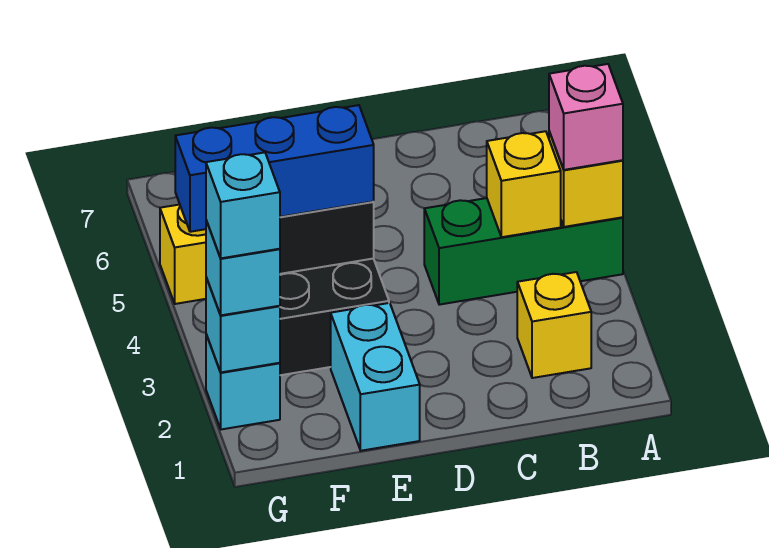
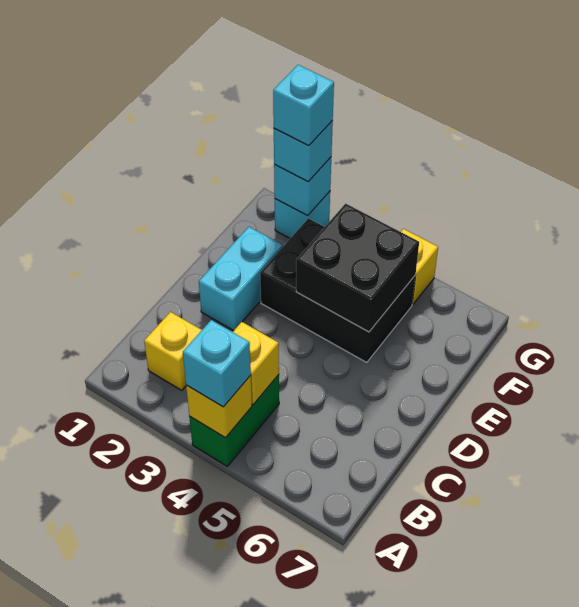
green brick A4:C4 level 1 -> green brick A4:B4 level 1
pink brick A4 level 3 -> cyan brick A4 level 3
cyan brick E1:E2 level 1 -> cyan brick D2:E2 level 1
blue brick E4:G4 level 3 -> none

